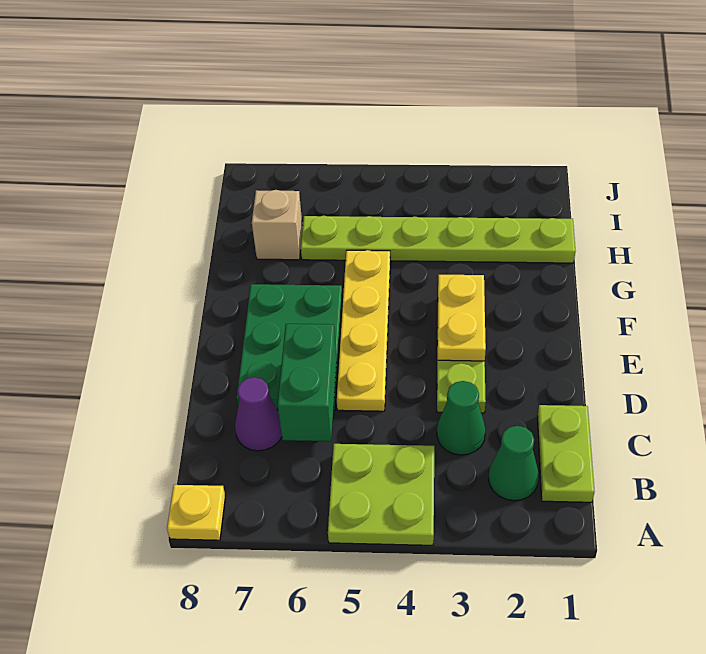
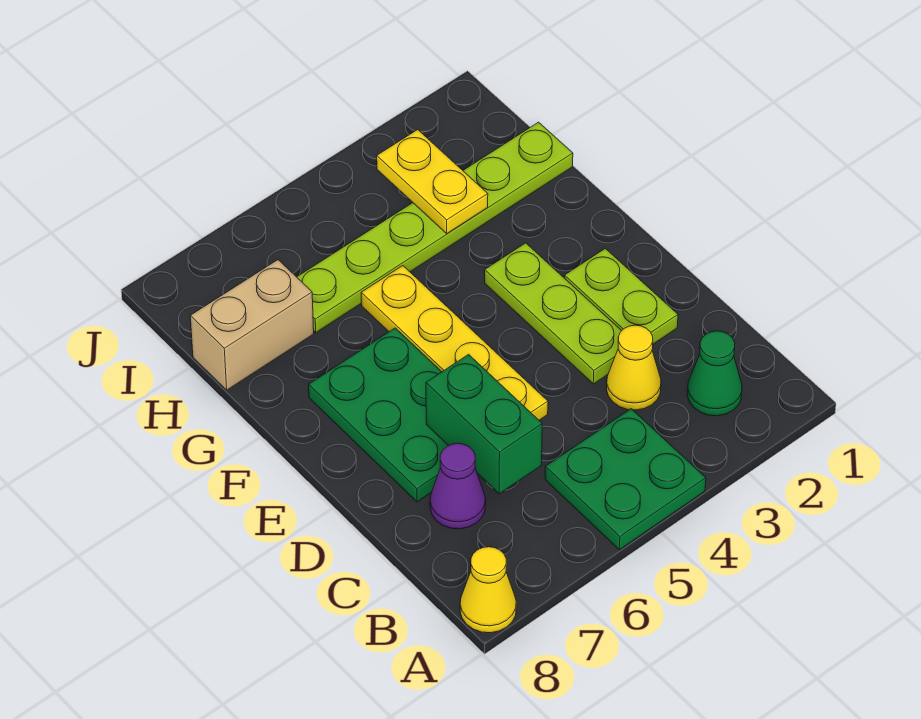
lime plate A4:B5 level 1 -> green plate A4:B5 level 1
yellow plate A8 level 1 -> yellow cone A8 level 1
lime plate B1:C1 level 1 -> lime plate D2:E2 level 1
green cone C3 level 1 -> yellow cone C3 level 1
yellow plate E3:F3 level 2 -> yellow plate H3:I3 level 2
tan brick H7 level 1 -> tan brick H7:H8 level 1

